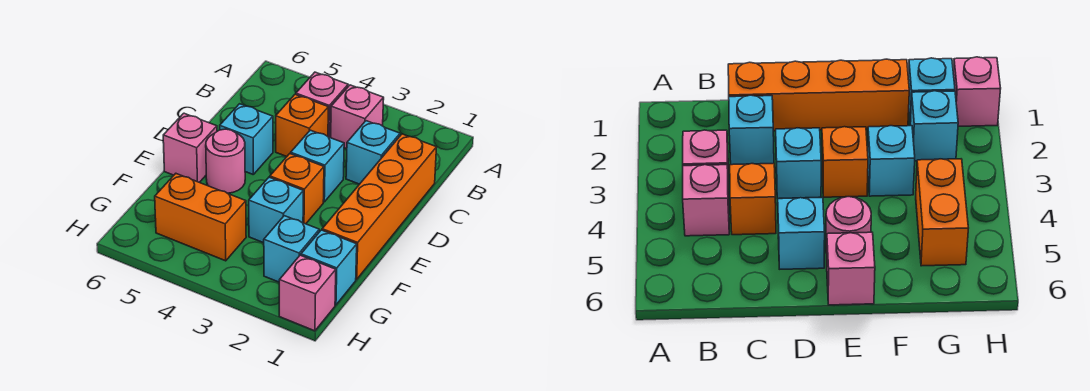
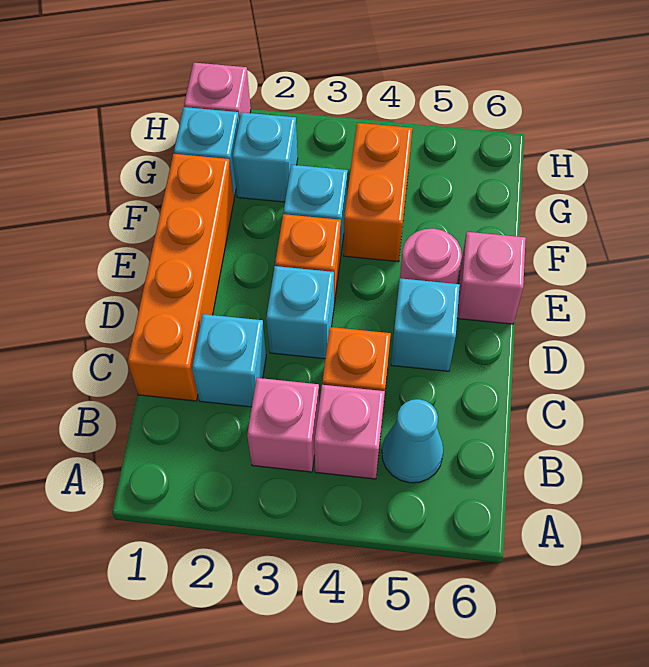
none -> cyan cone B5 level 1
orange brick G4:G5 level 1 -> orange brick F4:G4 level 1

